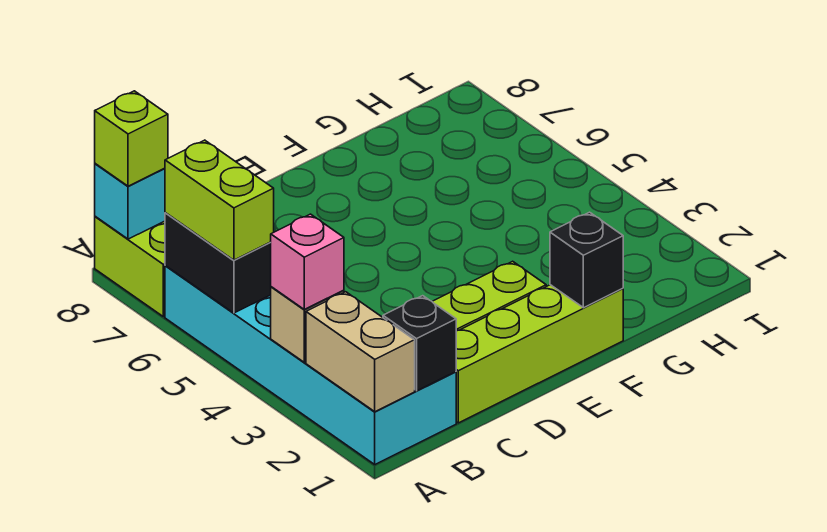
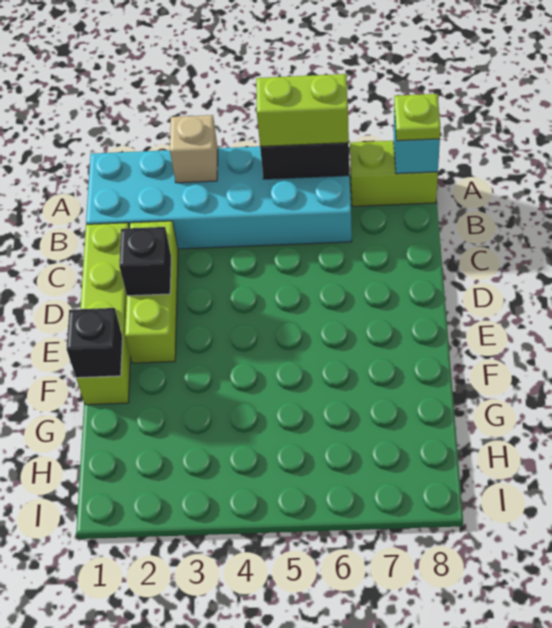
tan brick A1:A2 level 2 -> none
pink brick A3 level 3 -> none
lime brick A8 level 3 -> lime plate A8 level 3
black brick B1 level 2 -> black brick D2 level 2

